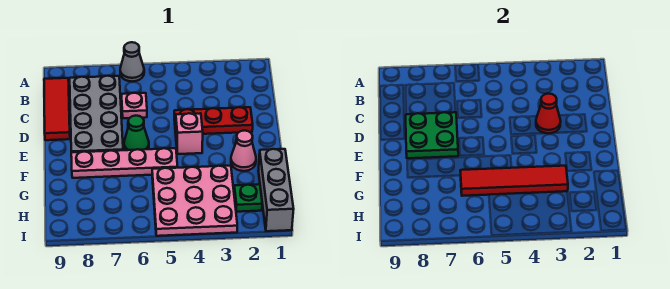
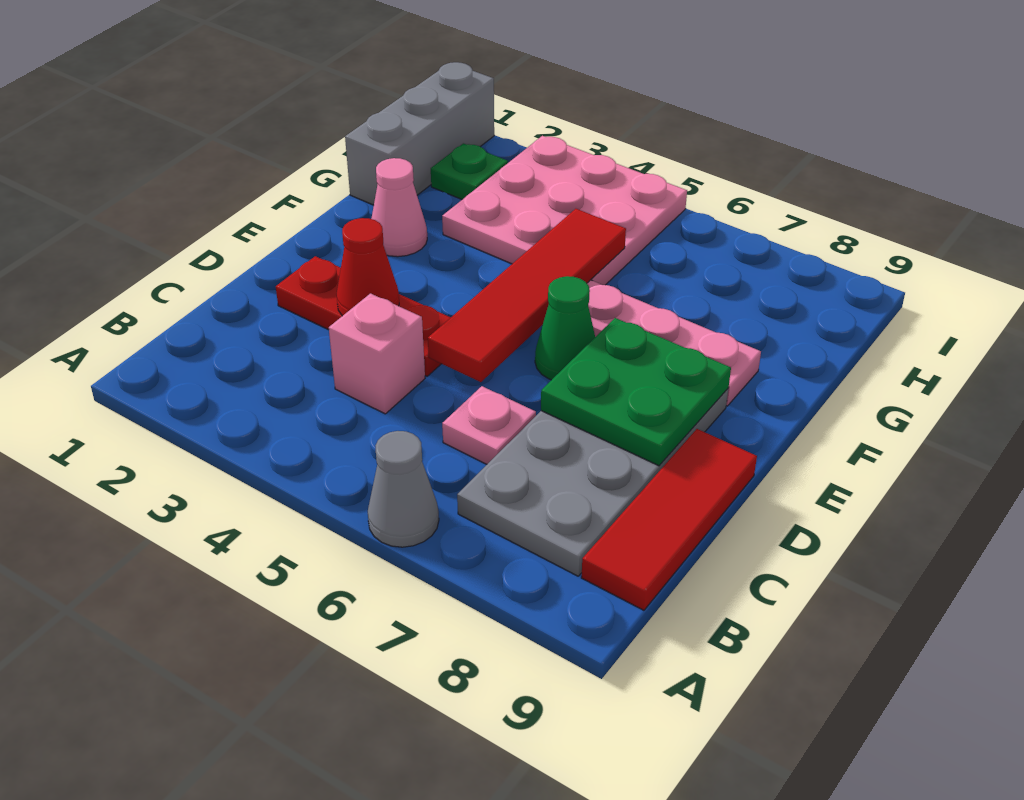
pink brick E4 level 1 -> pink brick C4 level 1
red tile G3:G6 level 2 -> red tile D5:G5 level 2

